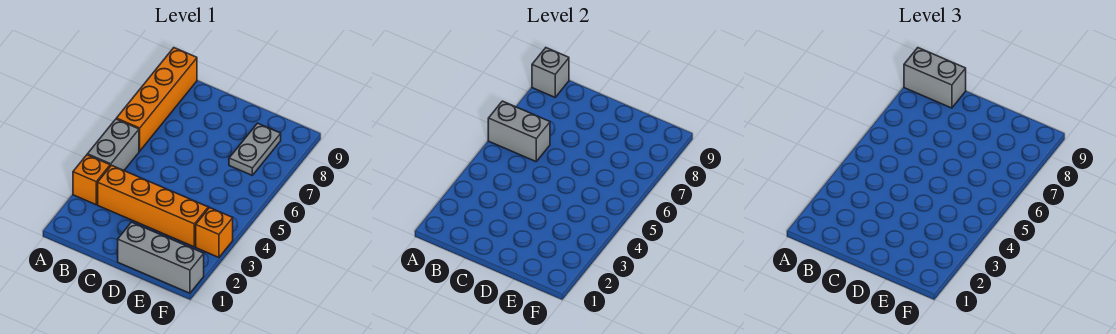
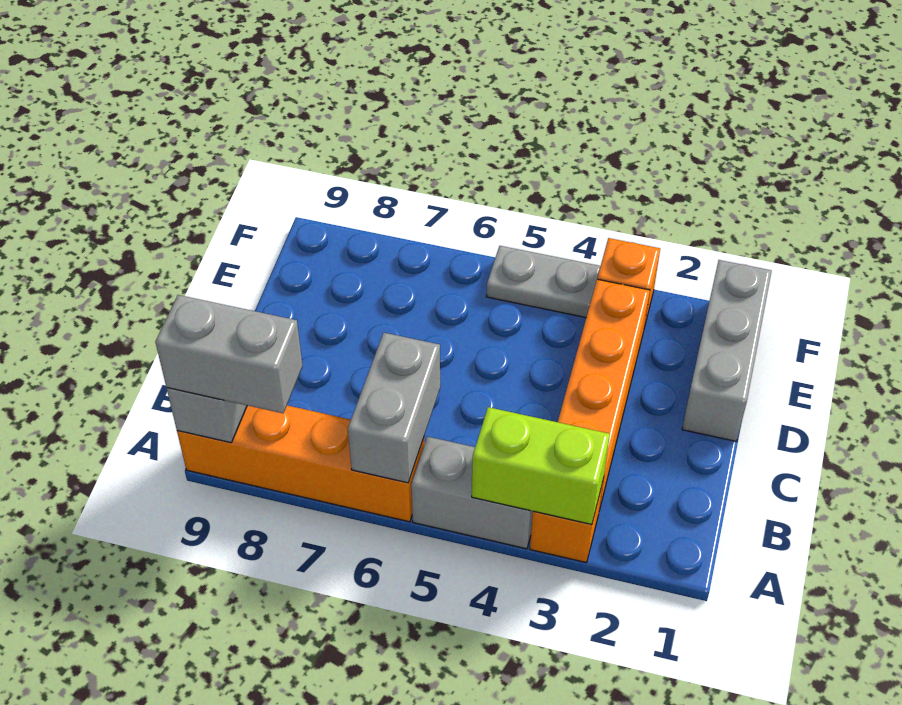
none -> lime brick A3:A4 level 2
grey brick A9:B9 level 3 -> grey brick A8:A9 level 3
grey plate E7:E8 level 1 -> grey plate F4:F5 level 1

